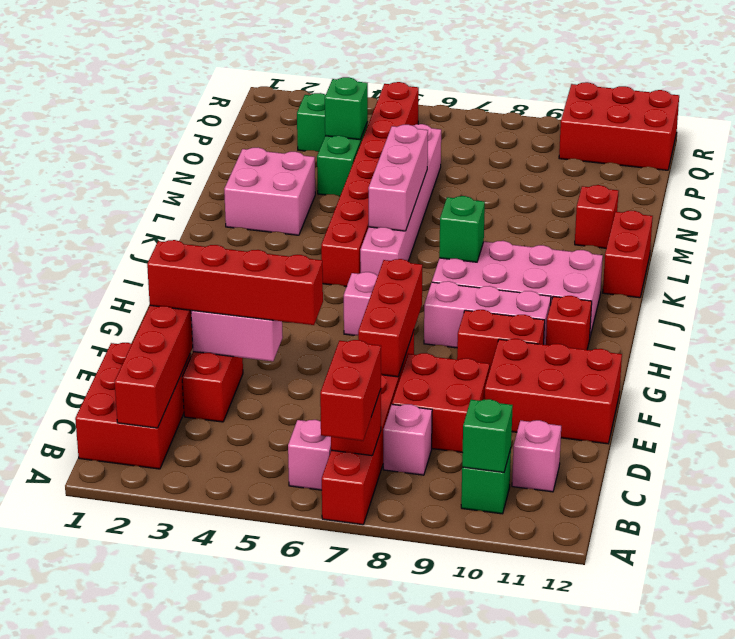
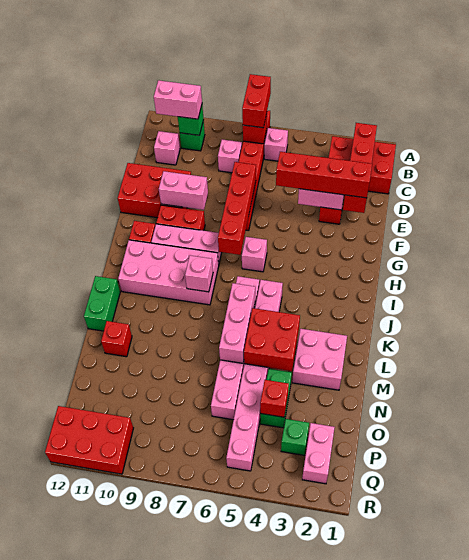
red brick B1:D2 level 1 -> red brick B1:C3 level 1
none -> pink brick B10:B11 level 3
red brick D8:E9 level 1 -> red brick L4:M5 level 2
red brick E7:G7 level 2 -> red brick E7:H7 level 2
none -> pink brick F9:F10 level 2
red brick J5:Q5 level 1 -> pink brick J5:Q5 level 1
green brick J8 level 2 -> pink brick J8 level 2
red brick K12:L12 level 1 -> green brick K12:L12 level 1
green brick O4 level 2 -> red brick O4 level 2
none -> pink brick P2:Q2 level 1

